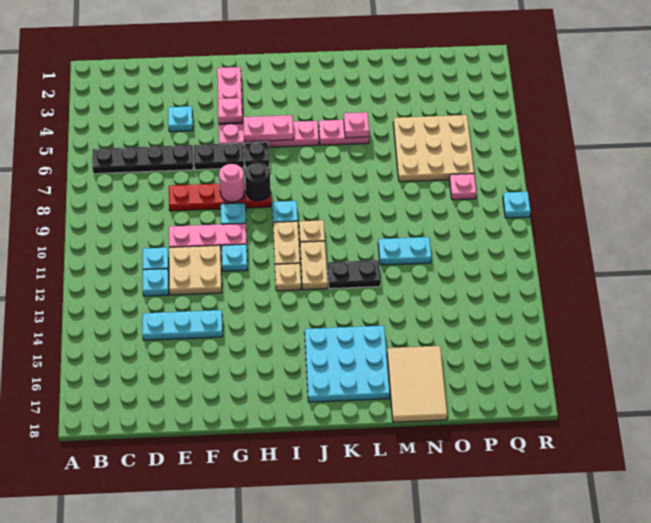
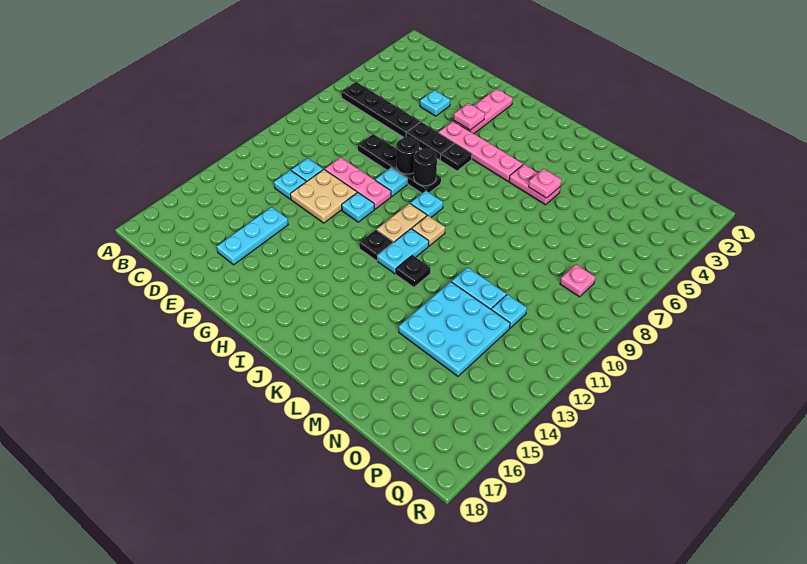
cyan plate D14:F14 level 1 -> cyan plate E14:E16 level 1
red plate E8:H8 level 1 -> black plate E8:H8 level 1
pink round brick G8 level 2 -> black round brick G8 level 2
pink plate H5:I5 level 2 -> none
tan plate I12 level 1 -> black plate I12 level 1
tan plate J11:J12 level 1 -> cyan plate J11:J12 level 1
cyan plate J15:L17 level 1 -> cyan plate M12:O14 level 1
black plate K12:L12 level 1 -> black plate K12 level 1
tan tile M16:N18 level 1 -> none
tan plate N5:P7 level 1 -> none
cyan plate R9 level 1 -> cyan plate O11 level 1

